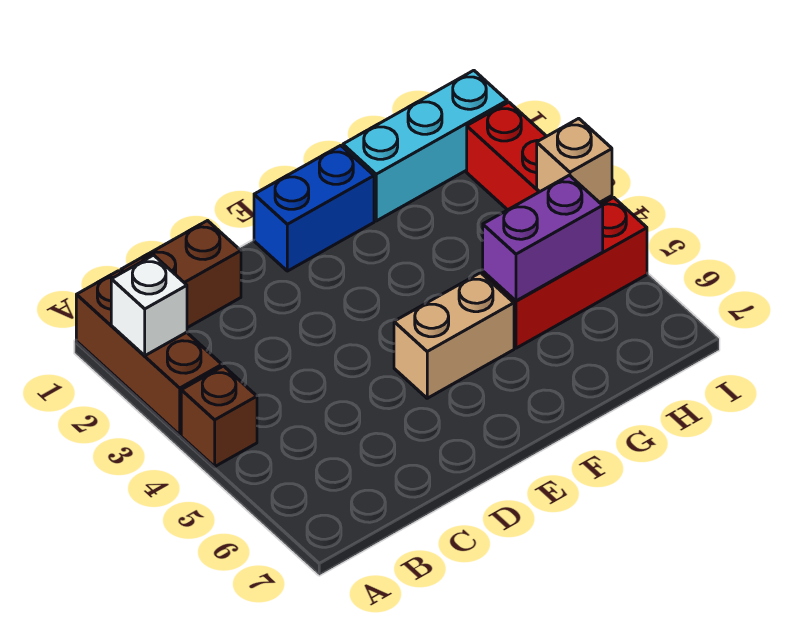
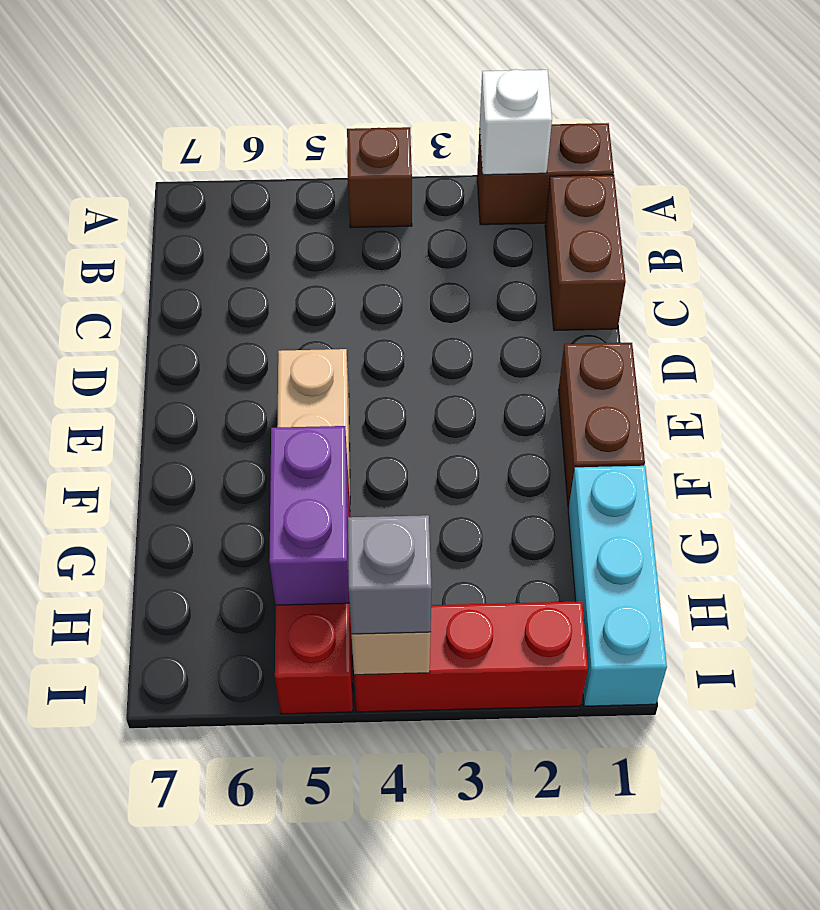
brown brick A1:A3 level 1 -> brown brick A1:A2 level 1
blue brick E1:F1 level 1 -> brown brick E1:F1 level 1
none -> grey brick I4 level 3

